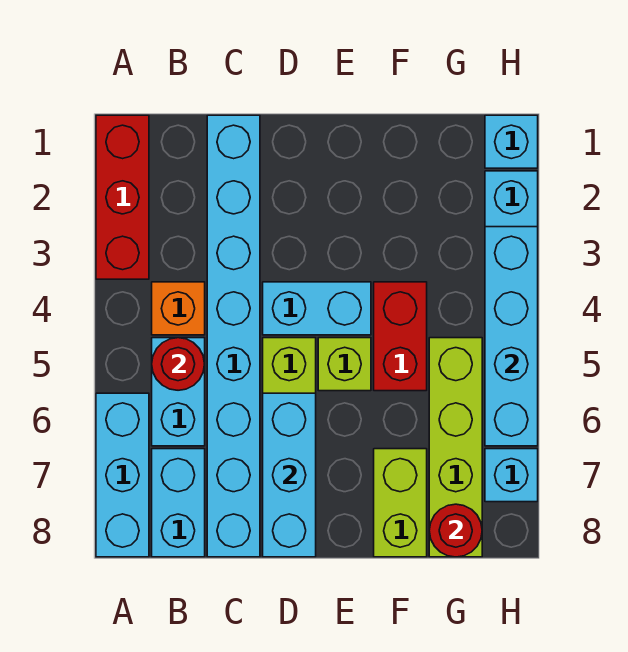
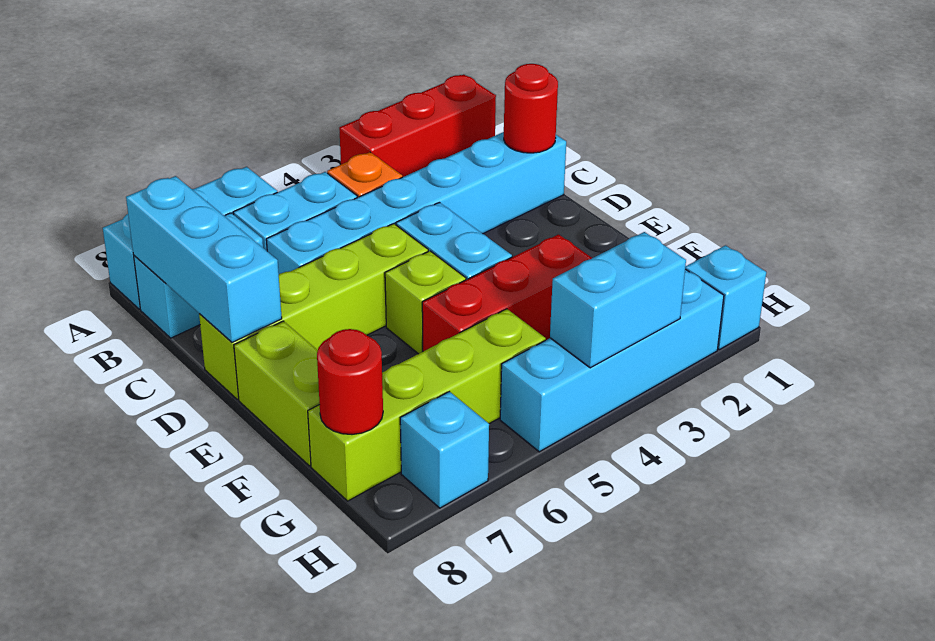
red round brick B5 level 2 -> red round brick C1 level 2
cyan brick C1:C8 level 1 -> cyan brick C1:C6 level 1
cyan brick D6:D8 level 2 -> cyan brick B8:D8 level 2
red brick F4:F5 level 1 -> red brick F3:F5 level 1
lime brick F7:F8 level 1 -> lime brick E8:F8 level 1
cyan brick H3:H6 level 2 -> cyan brick H3:H4 level 2

